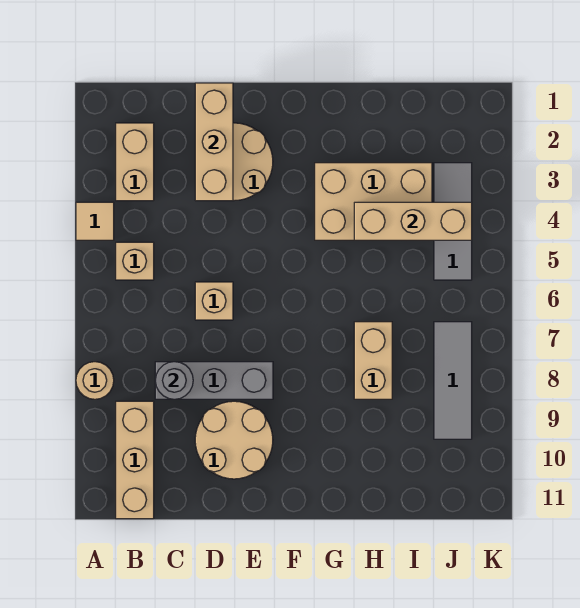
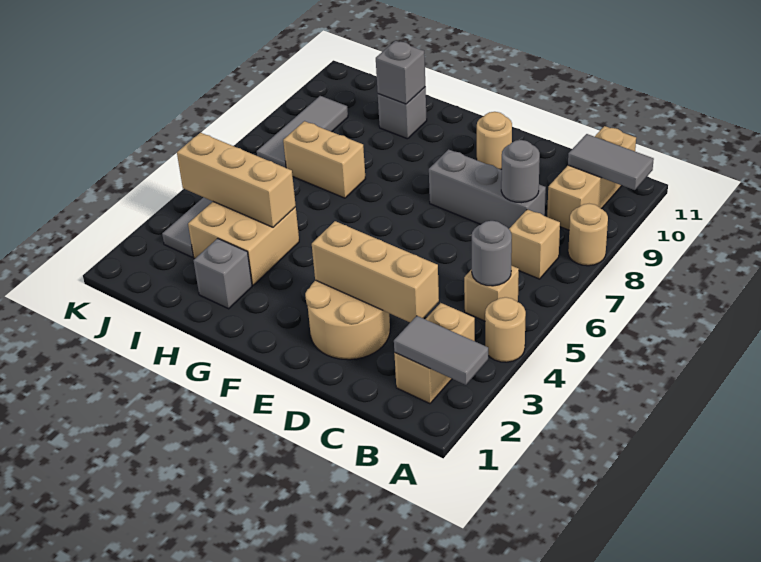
none -> grey tile A2:B2 level 2
tan tile A4 level 1 -> tan round brick A4 level 1
none -> grey tile A10:B10 level 2
none -> grey round brick B5 level 2
tan brick D1:D3 level 2 -> tan brick C3:E3 level 2
tan brick D6 level 1 -> tan brick B7 level 1
tan round brick D9:E10 level 1 -> tan round brick E10 level 1
tan brick G3:I4 level 1 -> tan brick H3:I4 level 1
none -> grey brick H2 level 1
tan brick H7:H8 level 1 -> tan brick H7:I7 level 1
none -> grey brick H10 level 1
none -> grey brick H10 level 2

